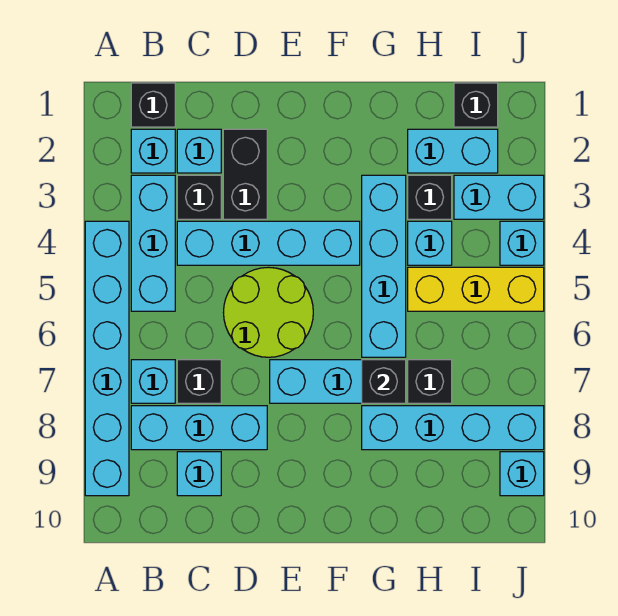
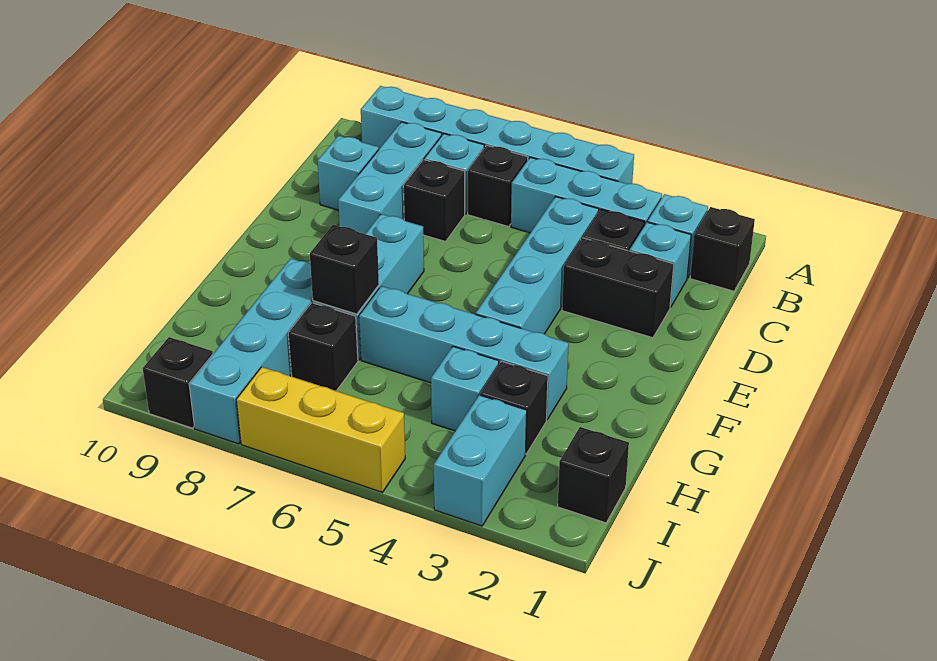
none -> black brick B6 level 1
lime round brick D5:E6 level 1 -> none
cyan brick H2:I2 level 1 -> none
yellow brick H5:J5 level 1 -> yellow brick J5:J7 level 1
cyan brick J4 level 1 -> none
cyan brick J9 level 1 -> black brick J9 level 1

